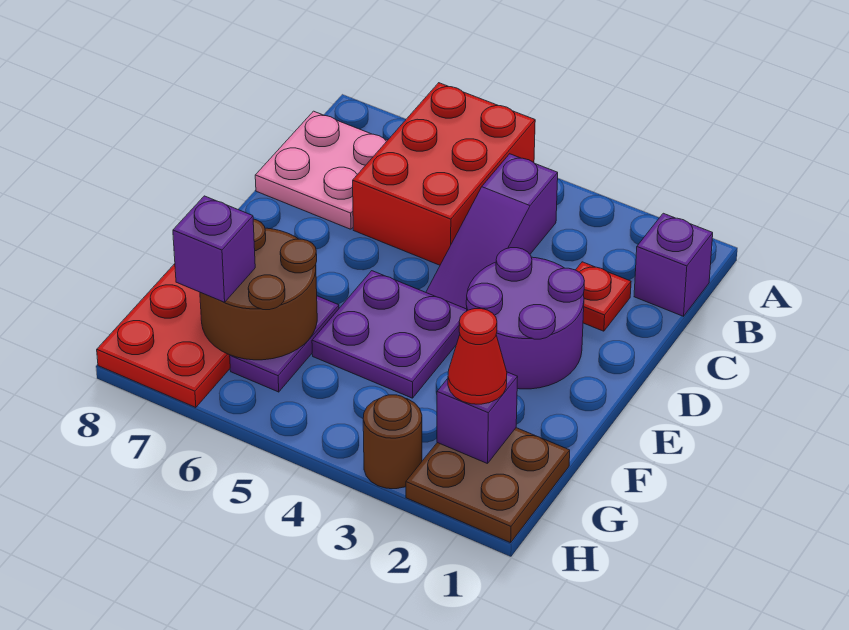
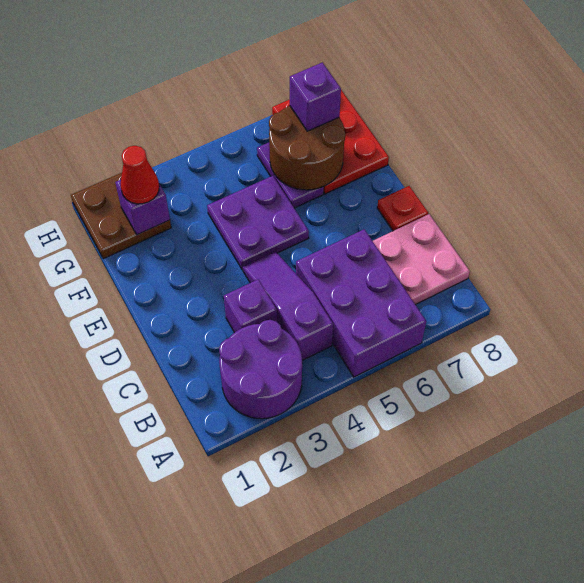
red brick A5:C6 level 1 -> purple brick A5:C6 level 1
purple brick B1 level 1 -> purple brick C3 level 1
red plate C2 level 1 -> red plate D8 level 1
purple round brick D2:E3 level 1 -> purple round brick A2:B3 level 1
brown round brick H3 level 1 -> none

